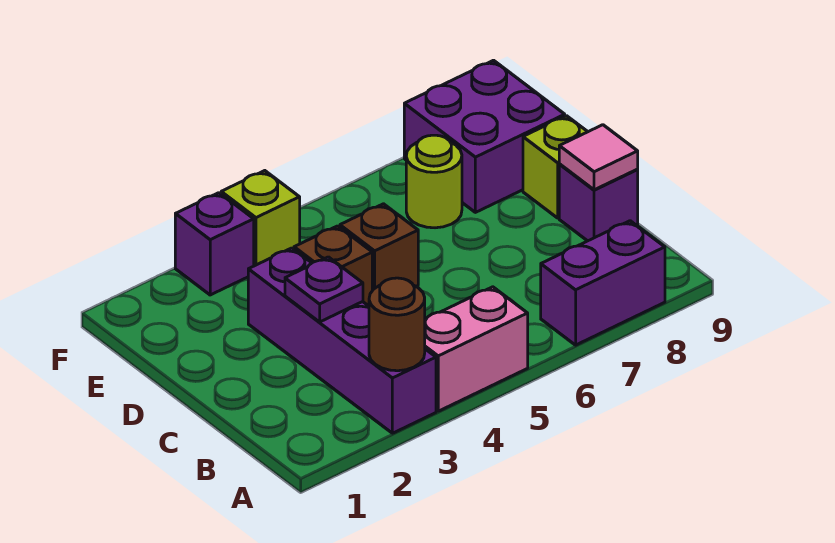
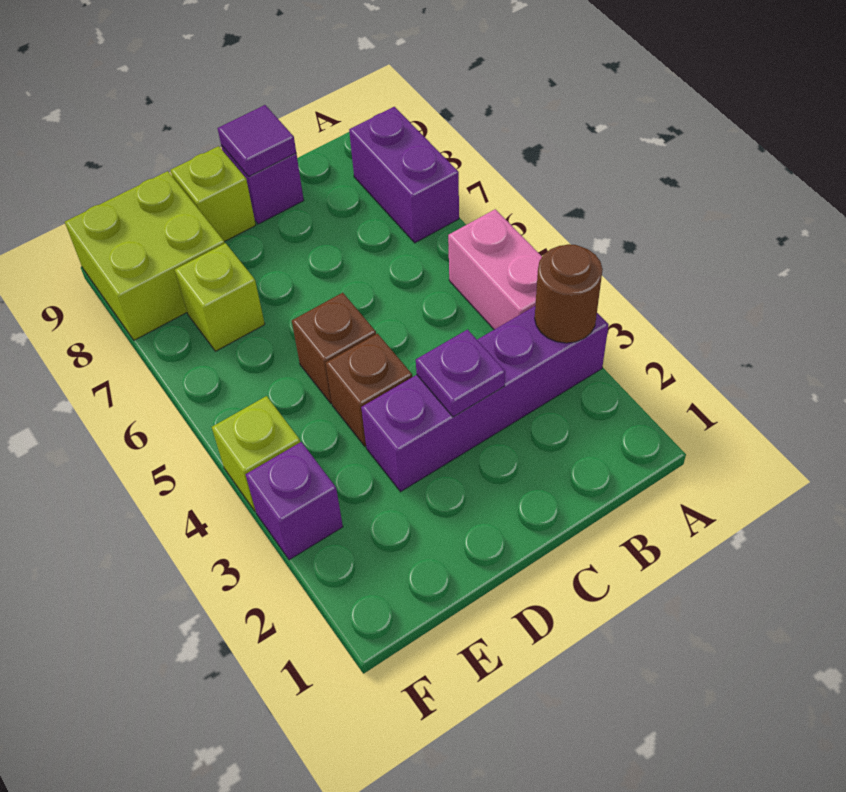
pink tile C9 level 2 -> purple tile C9 level 2
lime round brick E7 level 1 -> lime brick E7 level 1
purple brick E8:F9 level 1 -> lime brick E8:F9 level 1

